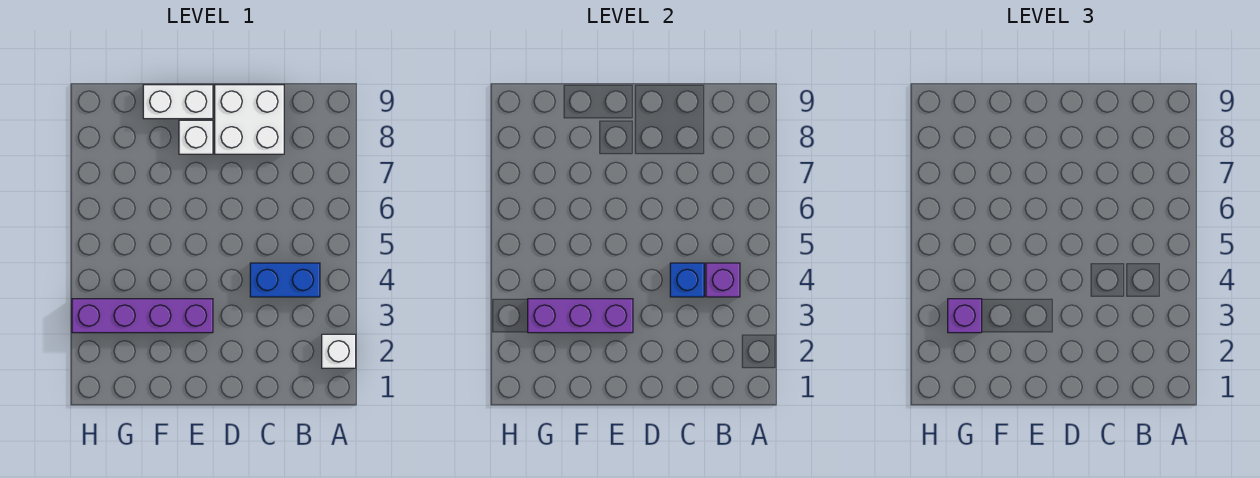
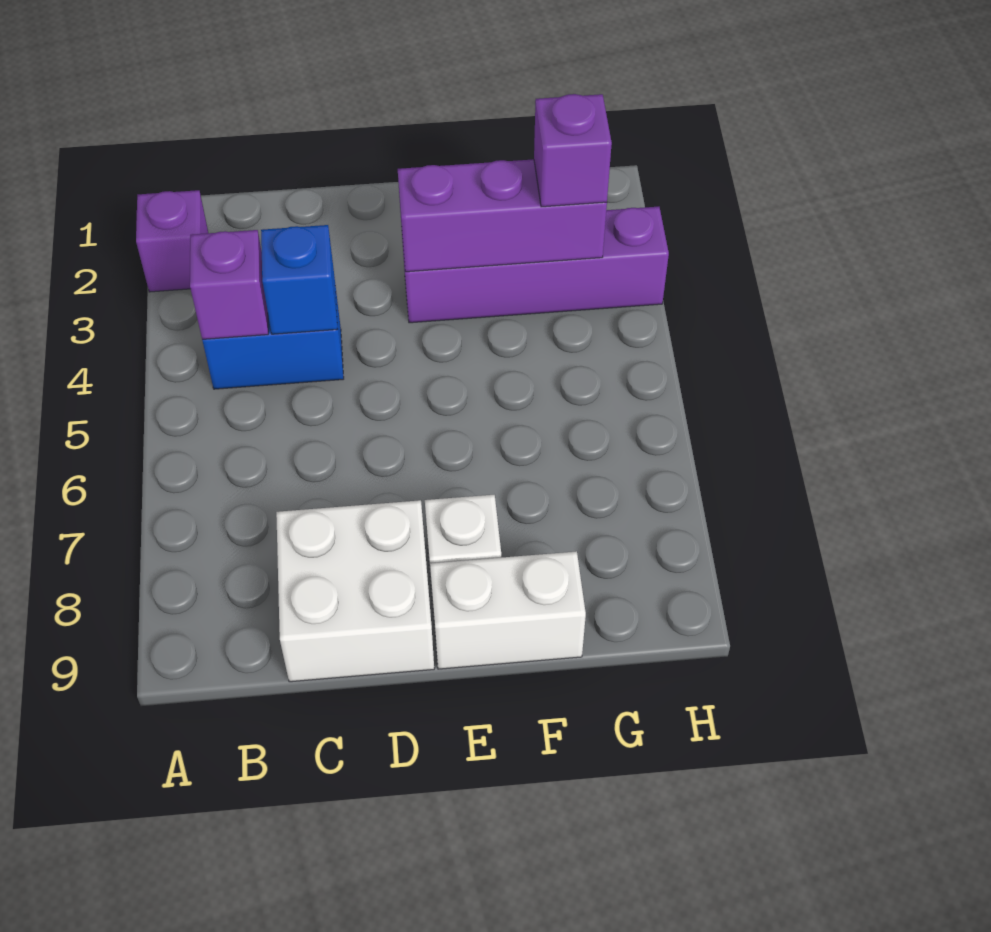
white brick A2 level 1 -> purple brick A2 level 1

